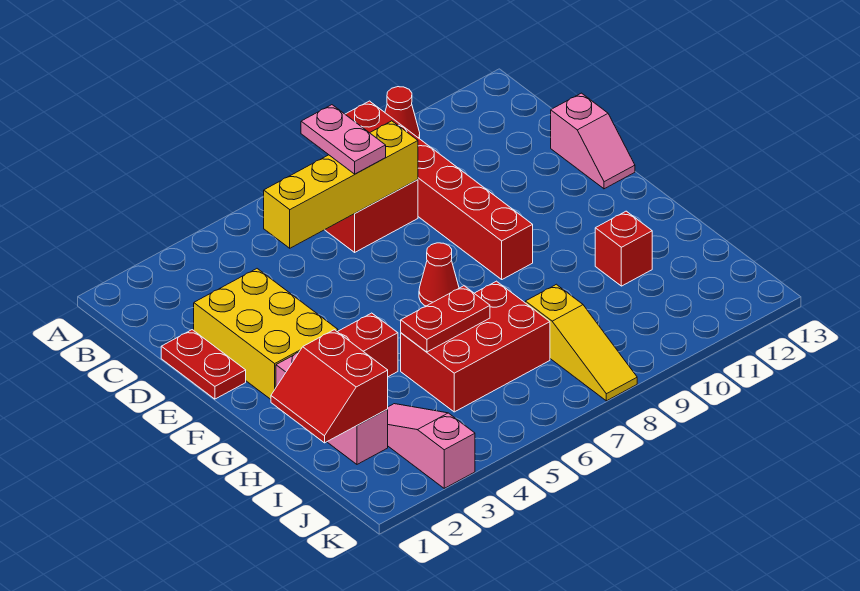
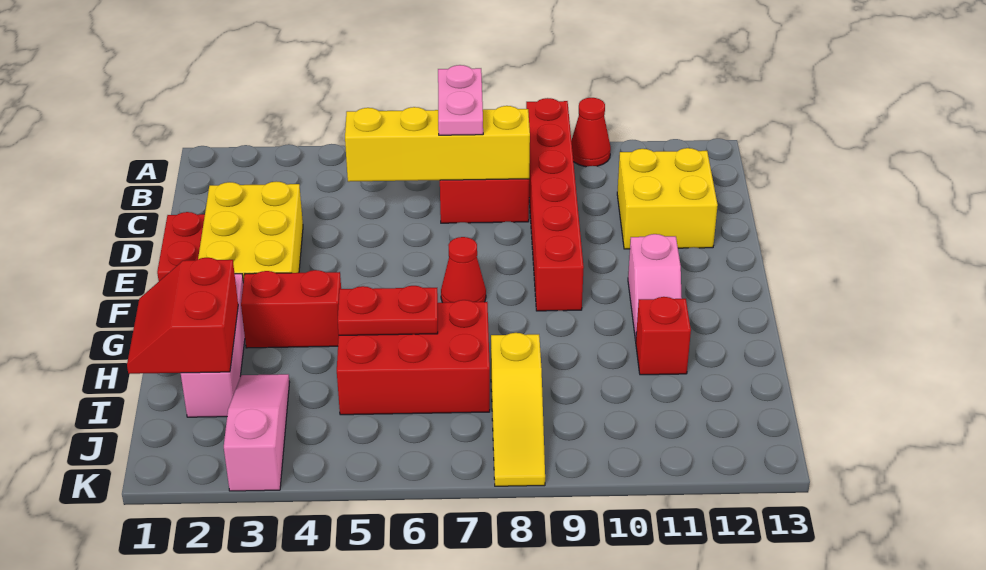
none -> yellow brick C11:D12 level 1
pink slope D13:E13 level 1 top D -> pink slope F11:G11 level 1 top F

